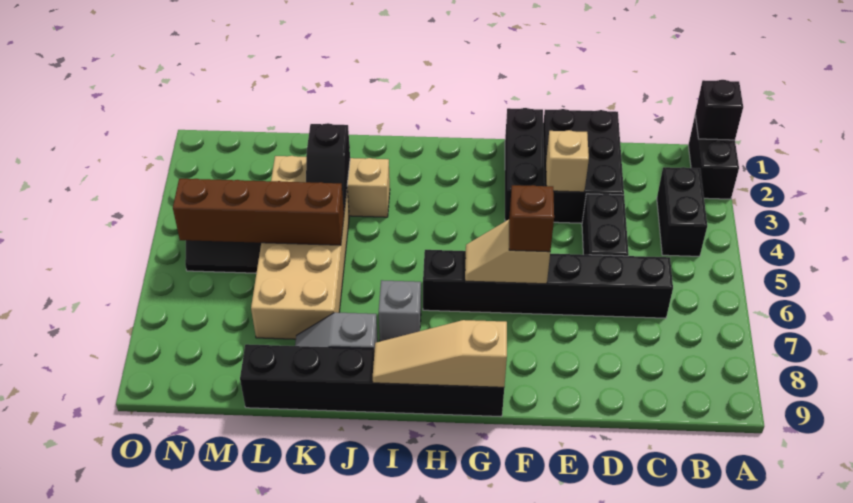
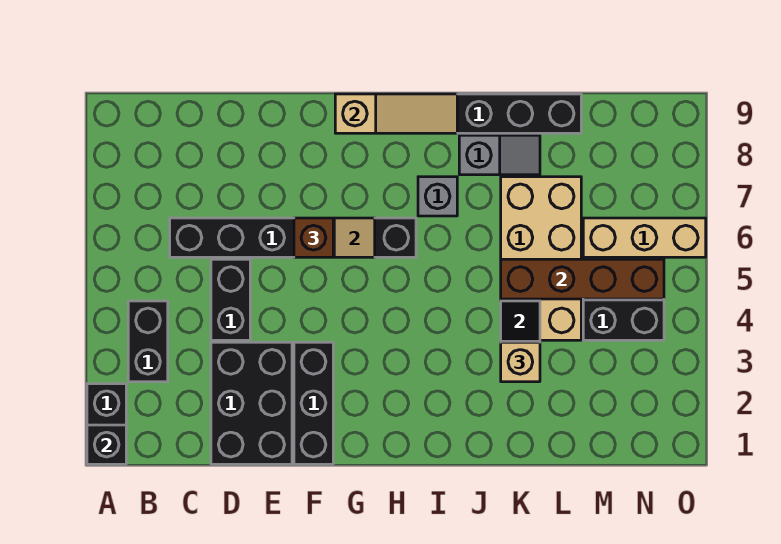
tan brick E3 level 2 -> tan brick K3 level 3
tan brick J3:L3 level 1 -> tan brick M6:O6 level 1

